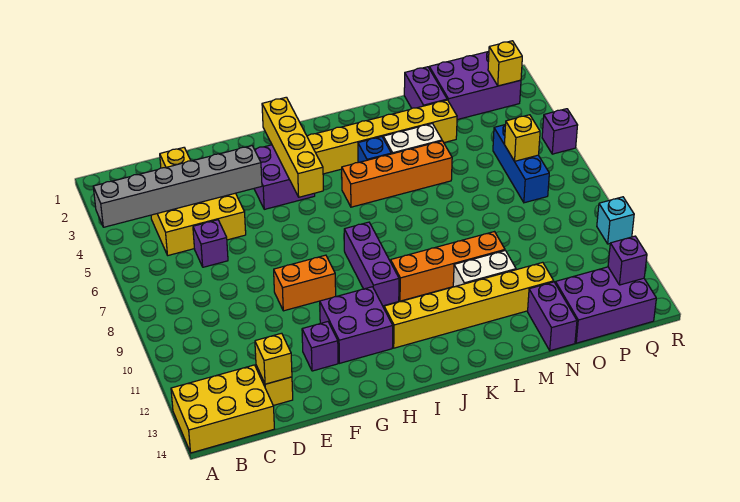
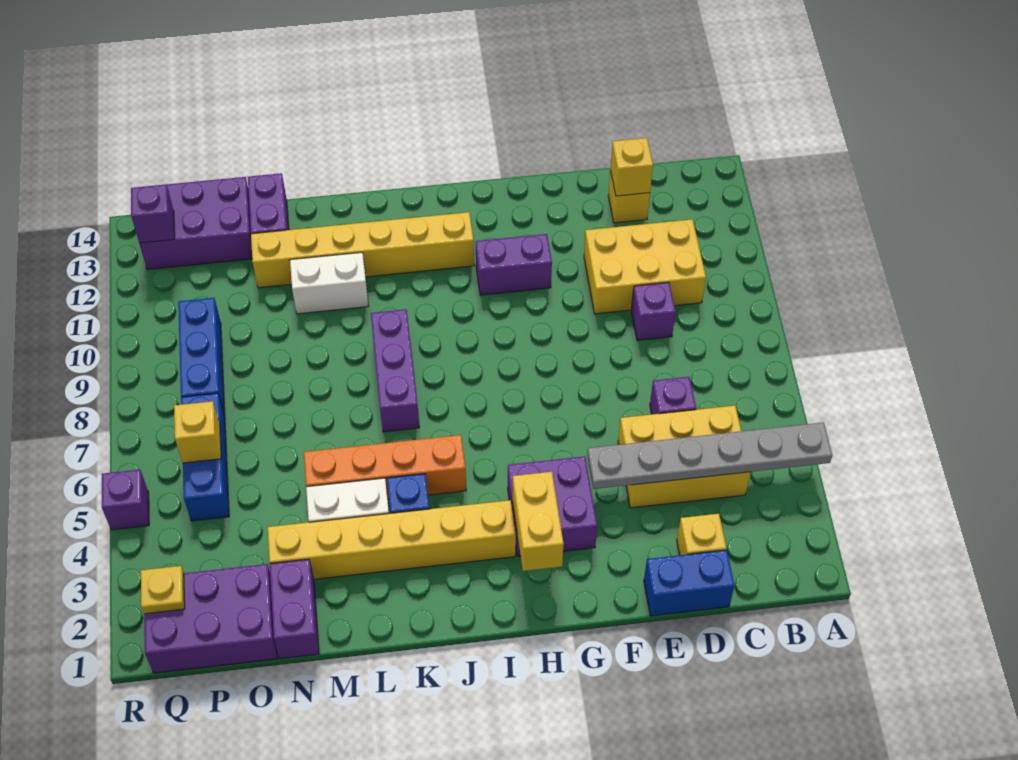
grey brick A4:F4 level 2 -> grey plate A4:F4 level 2
yellow brick A13:C14 level 1 -> yellow brick C10:E11 level 1
none -> blue brick D1:E1 level 1
orange brick F9:G9 level 1 -> none
purple brick F12 level 1 -> purple brick D9 level 1
purple brick G11:H12 level 1 -> purple brick G11:H11 level 1
yellow brick H2:H5 level 2 -> yellow brick H2:H3 level 2
purple brick I8:I10 level 1 -> purple brick K7:K9 level 1
orange brick J10:M10 level 1 -> none
none -> blue brick P8:P10 level 1
yellow brick Q2 level 2 -> yellow plate Q2 level 2
cyan brick R10 level 1 -> none

